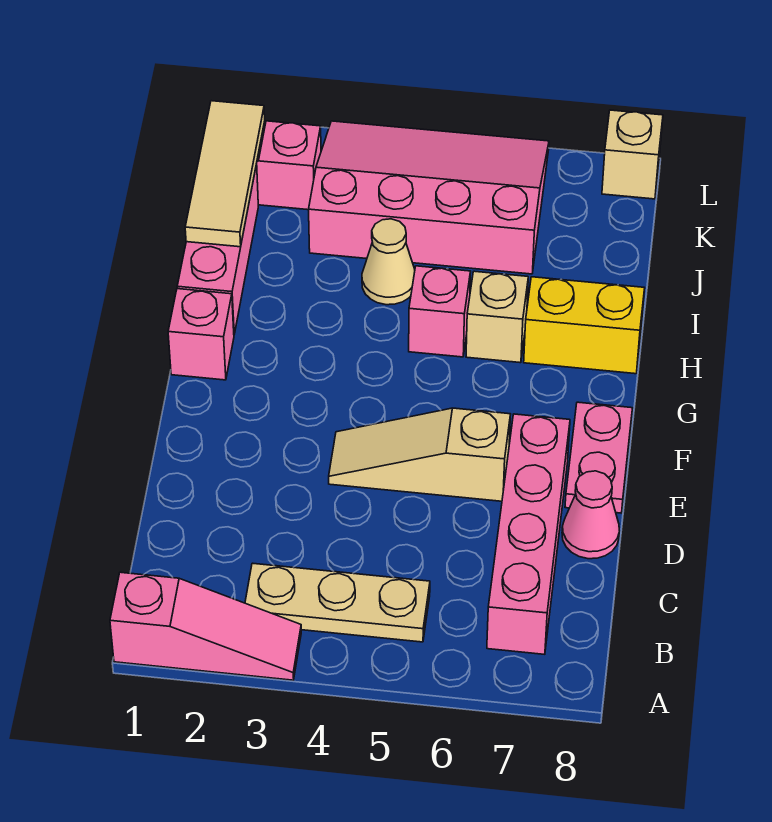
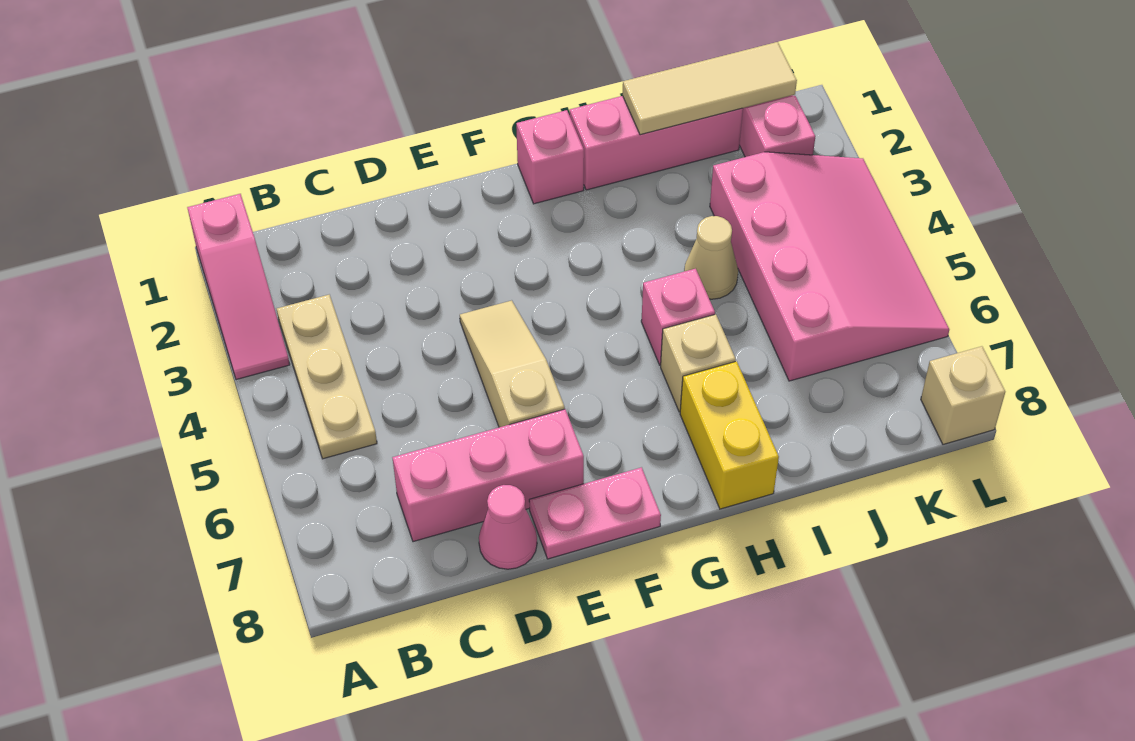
pink brick B7:E7 level 1 -> pink brick C7:E7 level 1

